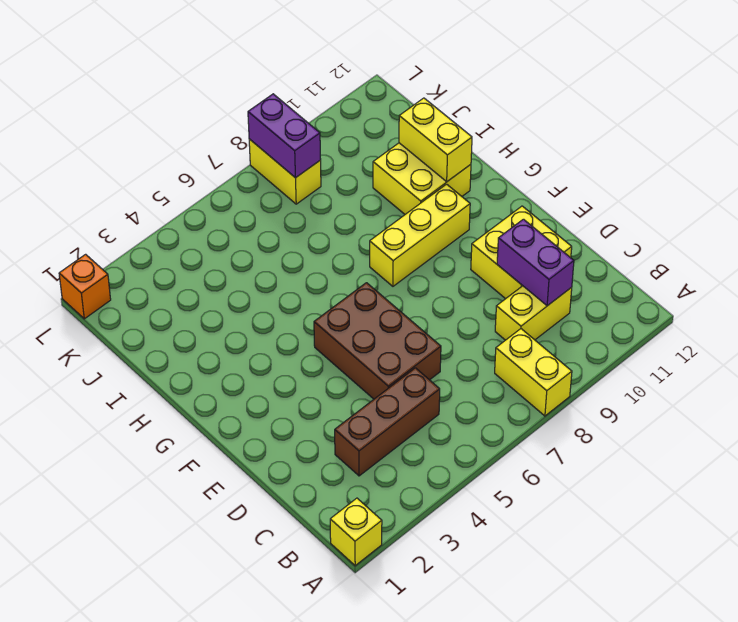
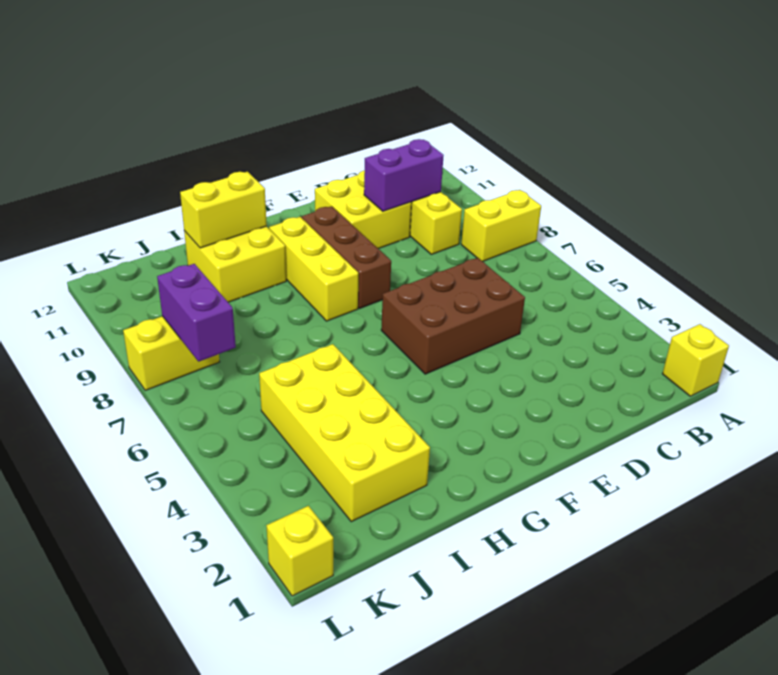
brown brick C3:C5 level 1 -> brown brick F8:F10 level 1
none -> yellow brick I2:J5 level 1
purple brick K8:L8 level 2 -> purple brick K7:K8 level 2
orange brick L1 level 1 -> yellow brick L1 level 1

